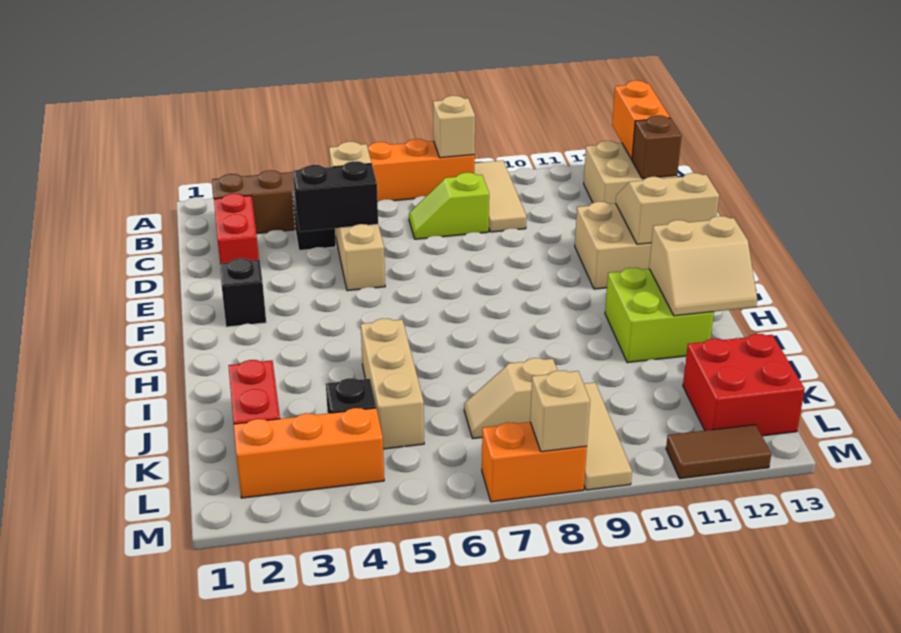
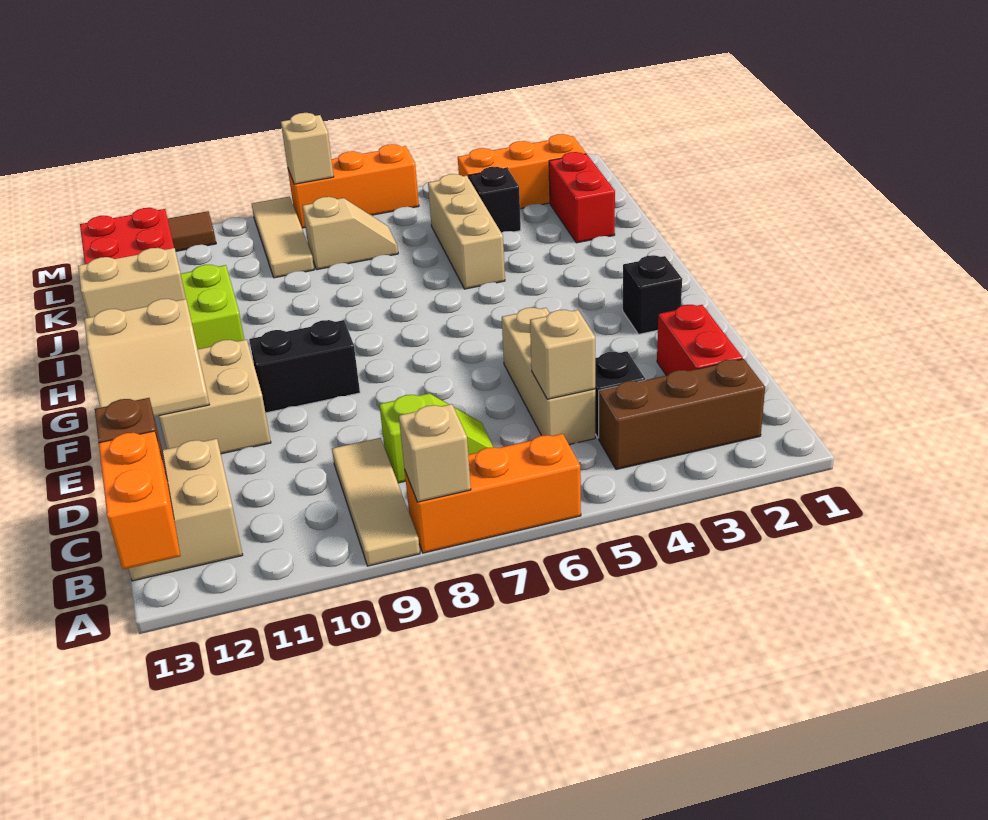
black brick D4:D5 level 2 -> black brick F9:F10 level 1
orange brick M7:M8 level 1 -> orange brick M6:M8 level 1

